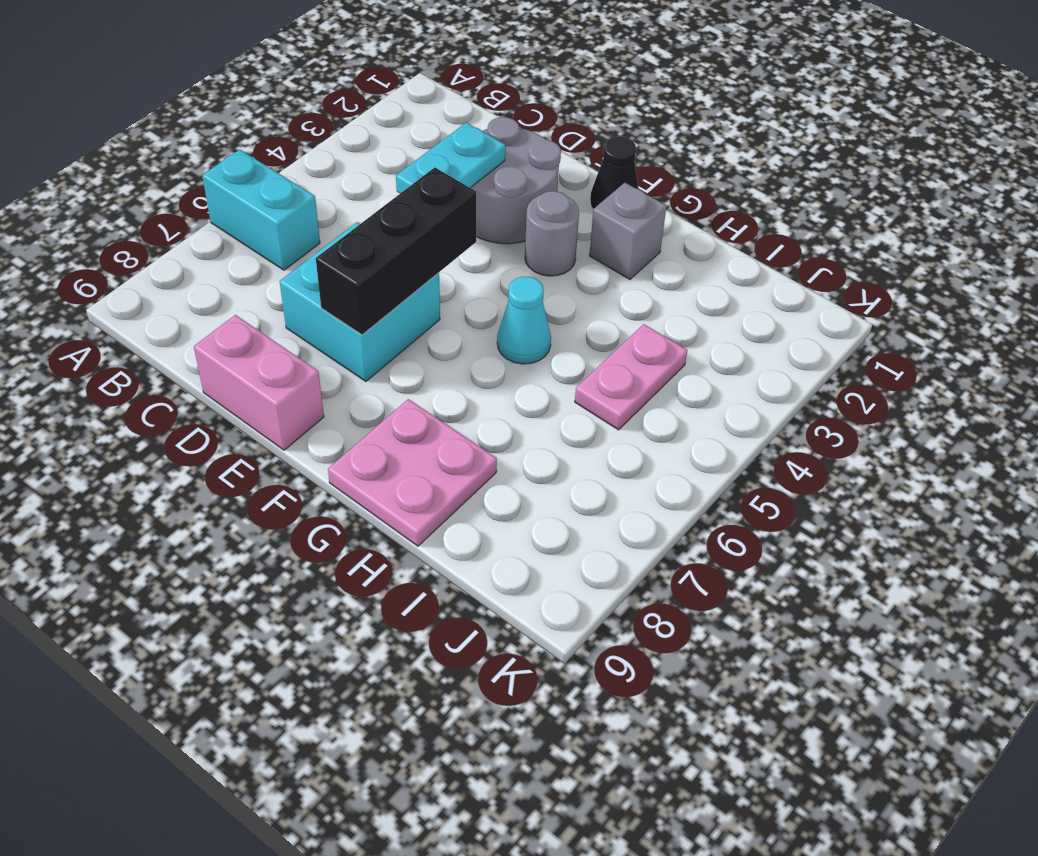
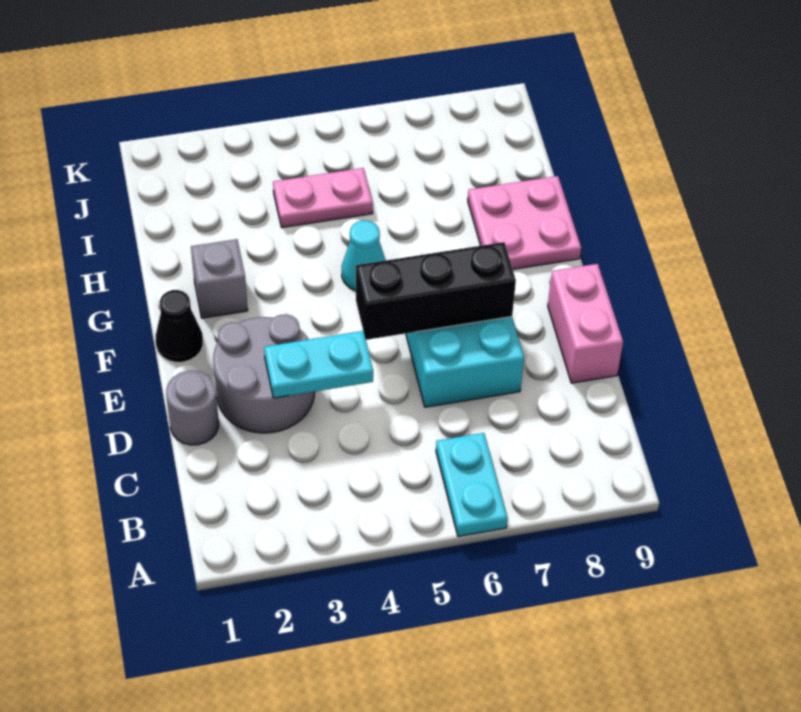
cyan brick A6:B6 level 1 -> cyan plate A6:B6 level 1
grey round brick F3 level 1 -> grey round brick D1 level 1

